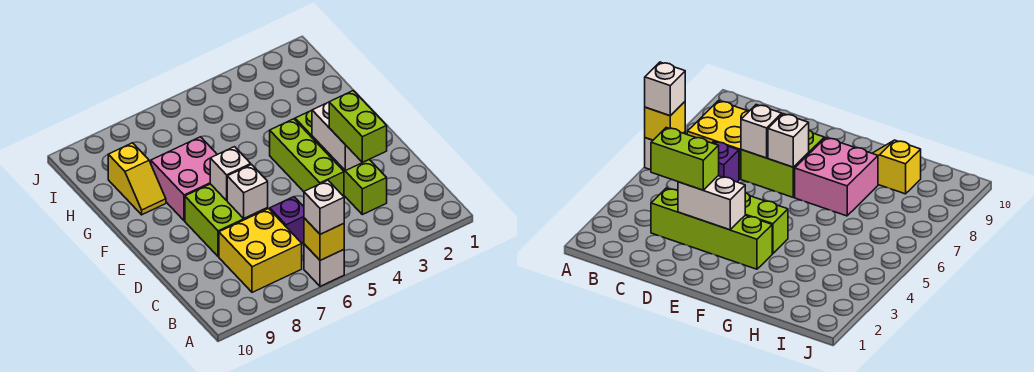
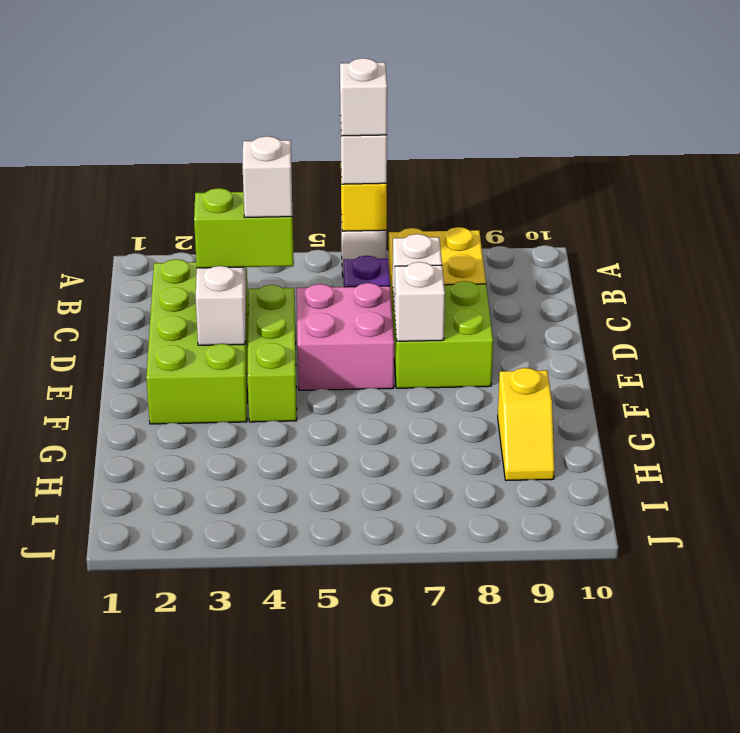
none -> white brick A6 level 4
lime brick C3:F3 level 1 -> lime brick C2:F3 level 1
lime brick C3:D3 level 3 -> lime brick D3:D4 level 3
none -> white brick D4 level 4
pink brick F7:G8 level 1 -> pink brick D5:E6 level 1
yellow slope G9:H9 level 1 top H -> yellow slope G9:H9 level 1 top G

